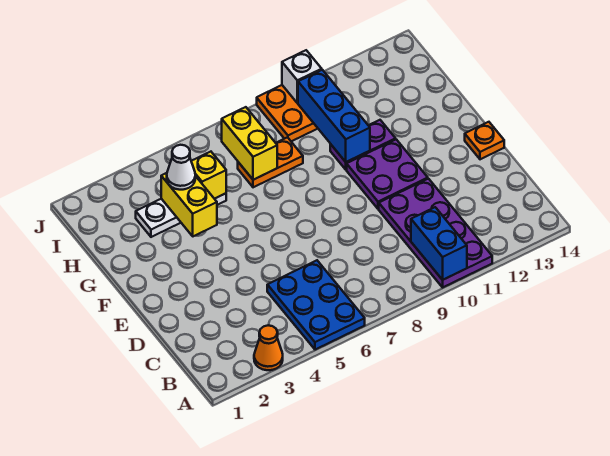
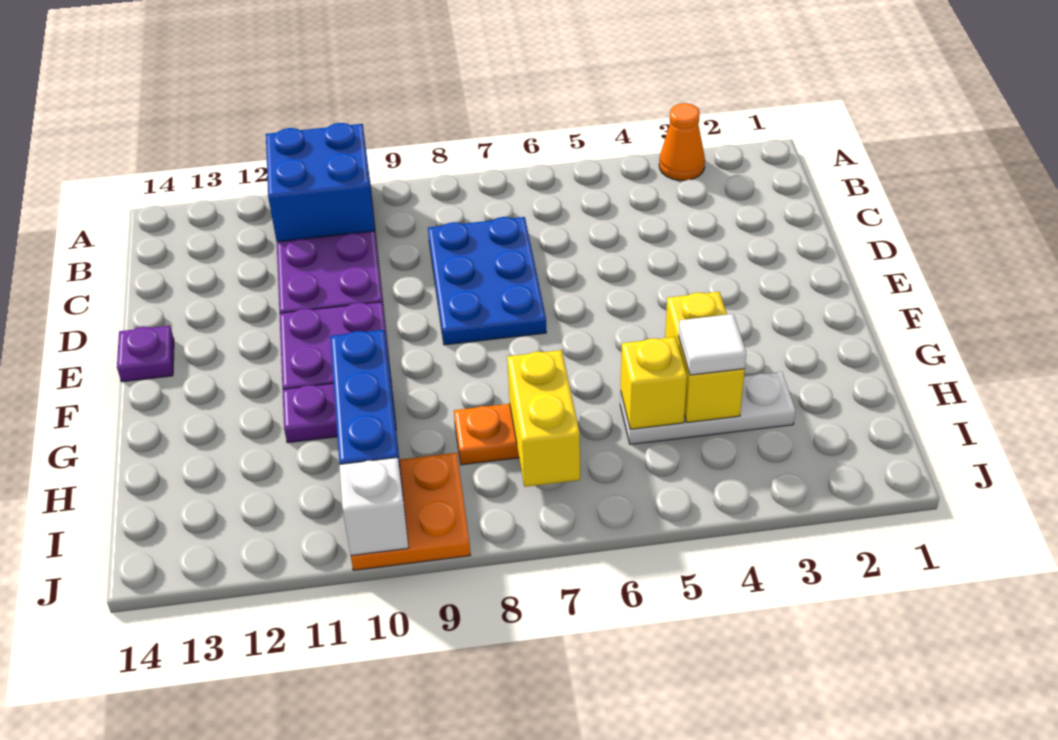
blue plate A5:C6 level 1 -> blue plate C7:E8 level 1
blue brick A10:B10 level 2 -> blue brick A10:B11 level 2
orange plate E14 level 1 -> purple plate E14 level 1
white cone H4 level 3 -> white tile H4 level 3

